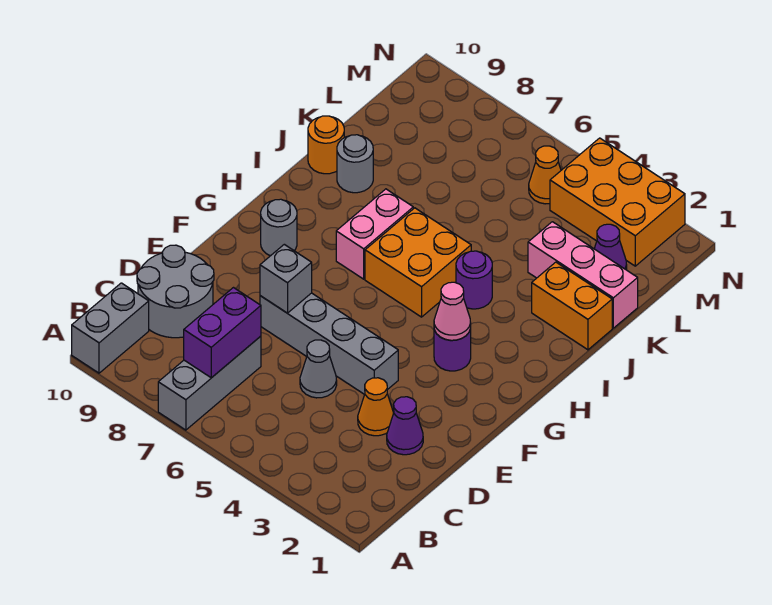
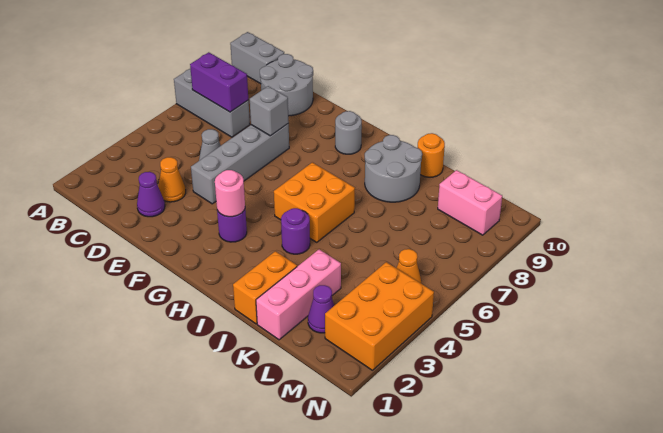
pink cone G3 level 2 -> pink round brick G3 level 2
pink brick H7:I7 level 1 -> pink brick L9:M9 level 1
grey round brick J9 level 1 -> grey round brick I8:J9 level 1

